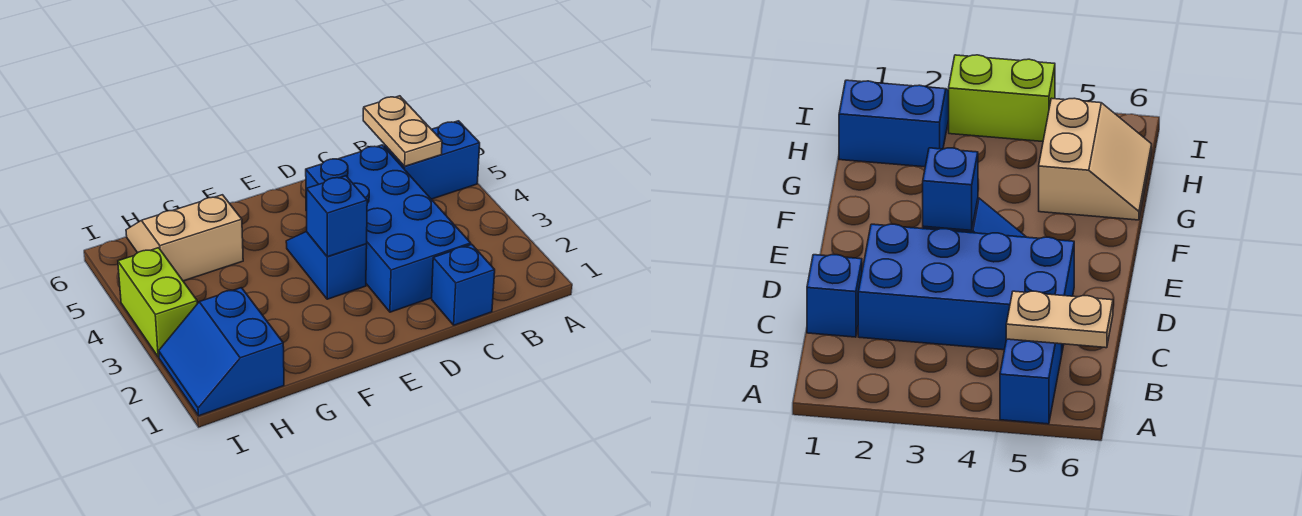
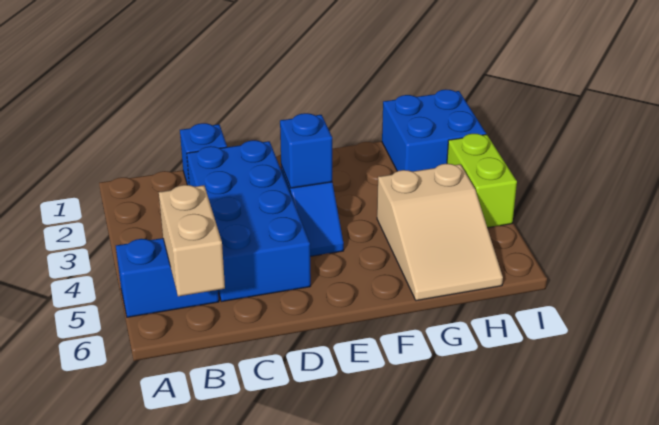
tan plate B5:B6 level 2 -> tan brick B5:B6 level 2
tan slope G5:H6 level 1 top 5 -> tan slope G4:H6 level 1 top 4
blue slope H1:I2 level 1 top H -> blue brick H1:I2 level 1

